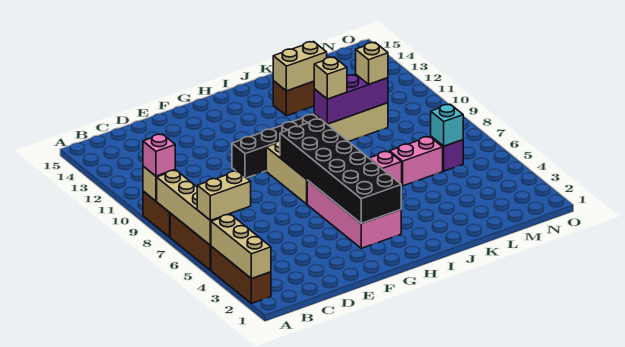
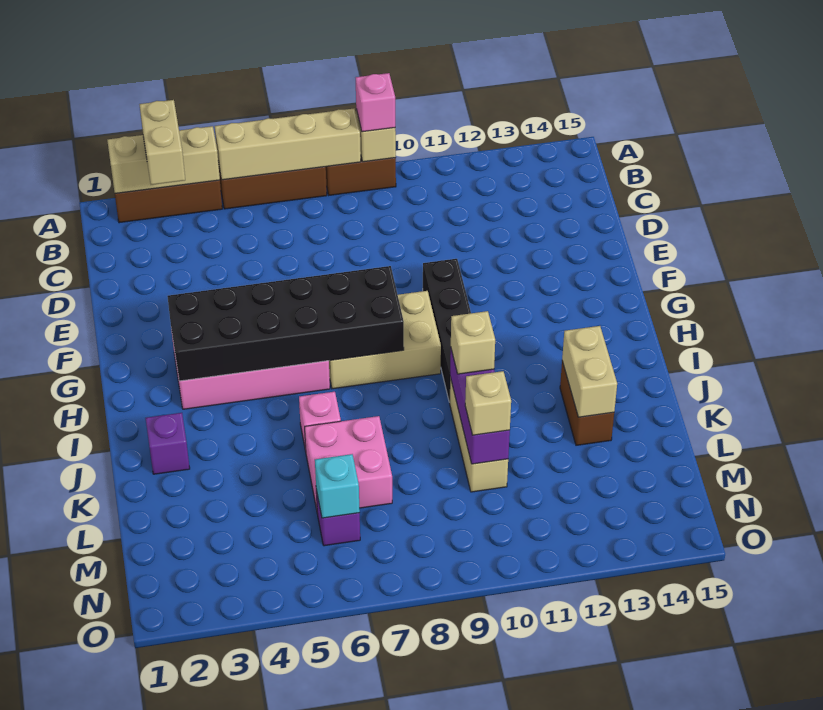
tan brick A5:B5 level 3 -> tan brick A3:B3 level 3
none -> purple brick J2 level 1
pink brick K6:L6 level 1 -> pink brick K6:L7 level 1

